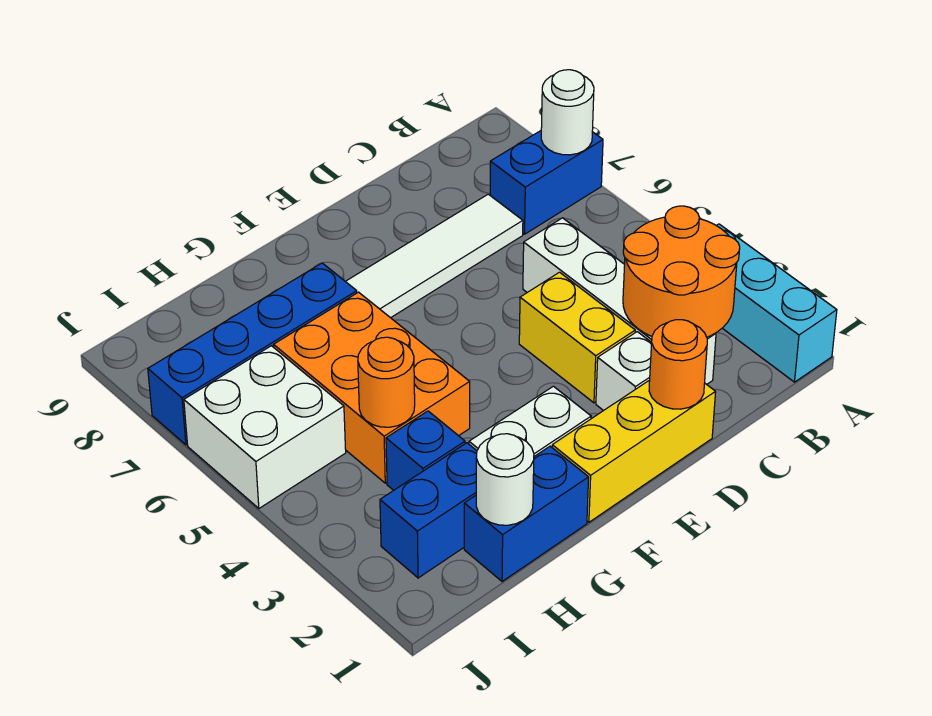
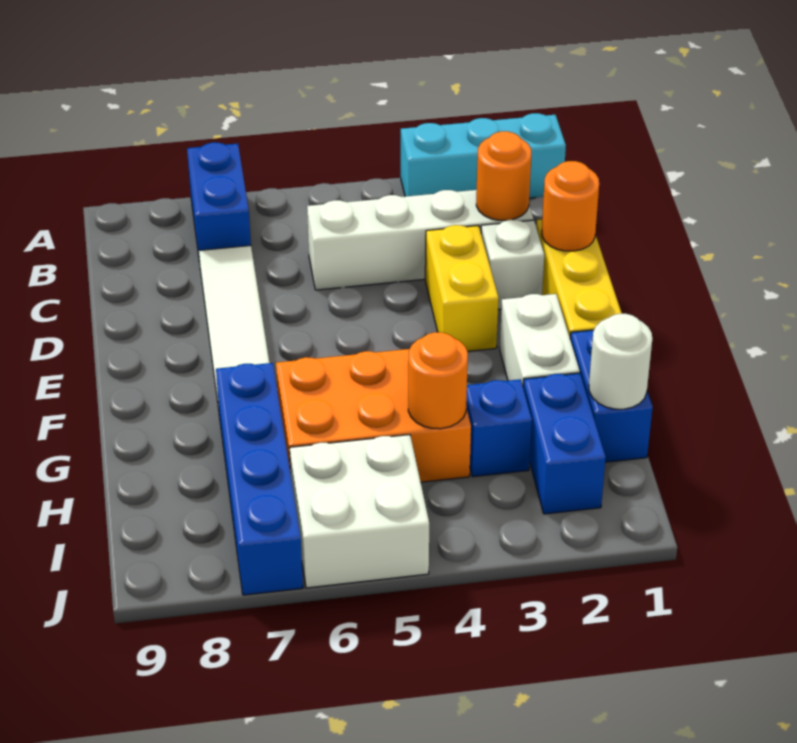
white round brick A7 level 2 -> none
orange round brick B2:C3 level 2 -> orange round brick C2 level 2
yellow brick D3:D4 level 1 -> yellow brick D3:E3 level 1

